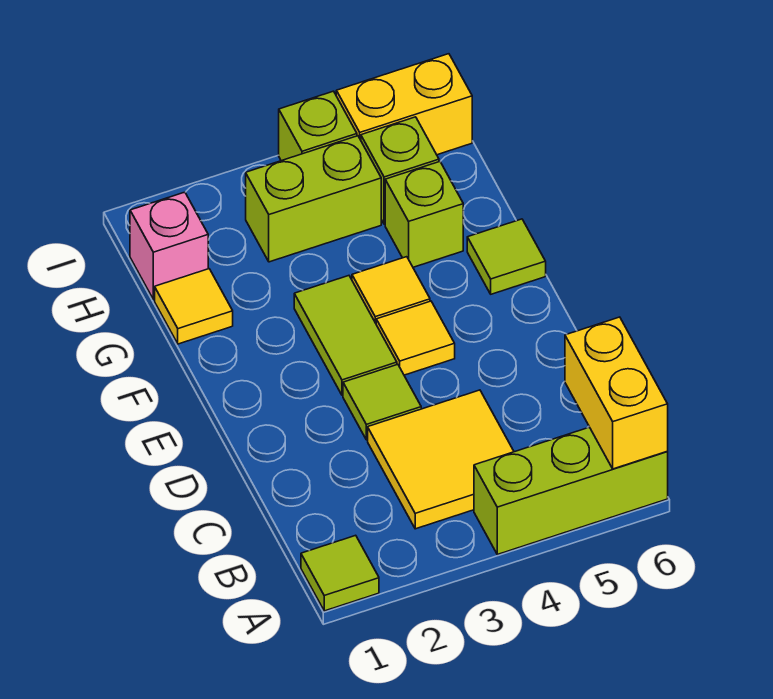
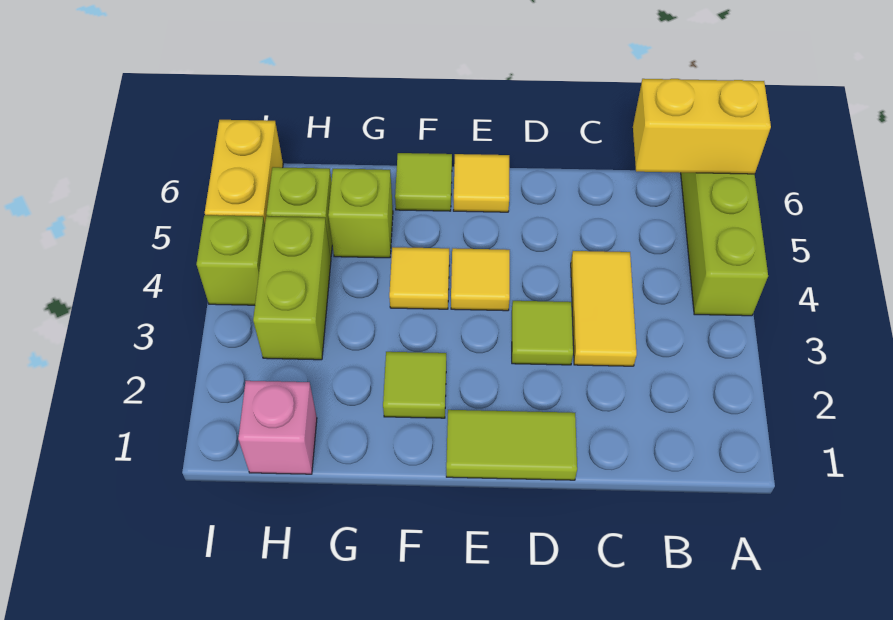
lime tile A1 level 1 -> lime tile F2 level 1
yellow tile B3:C4 level 1 -> yellow tile C3:C4 level 1
lime tile E3:F3 level 1 -> lime tile D1:E1 level 1
yellow tile G1 level 1 -> yellow tile E6 level 1

